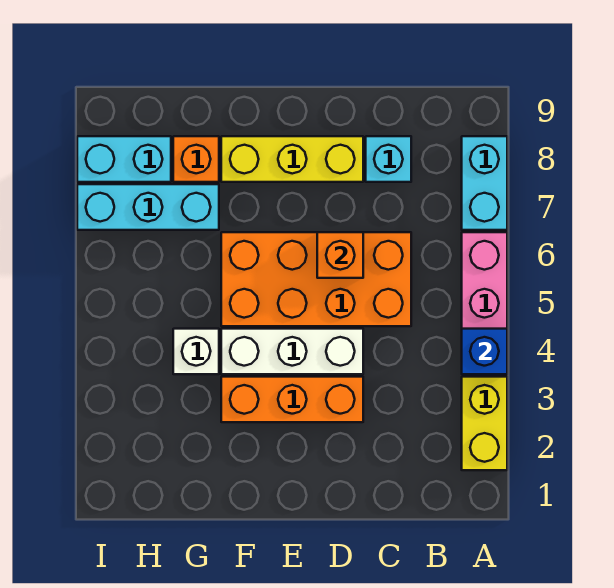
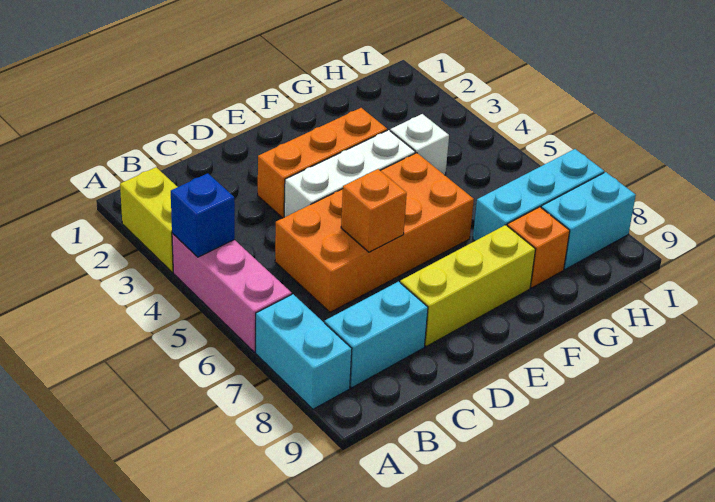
cyan brick C8 level 1 -> cyan brick B8:C8 level 1

